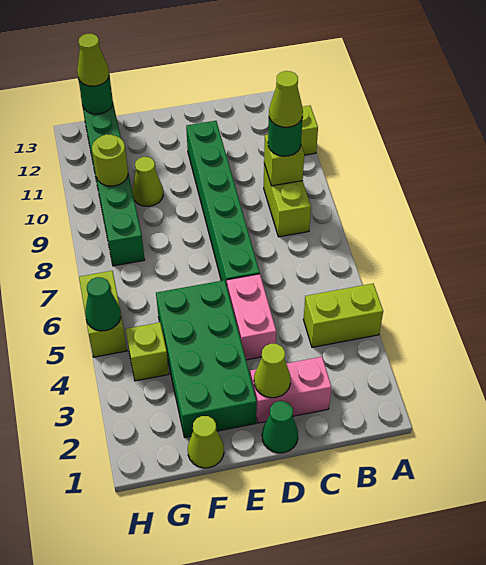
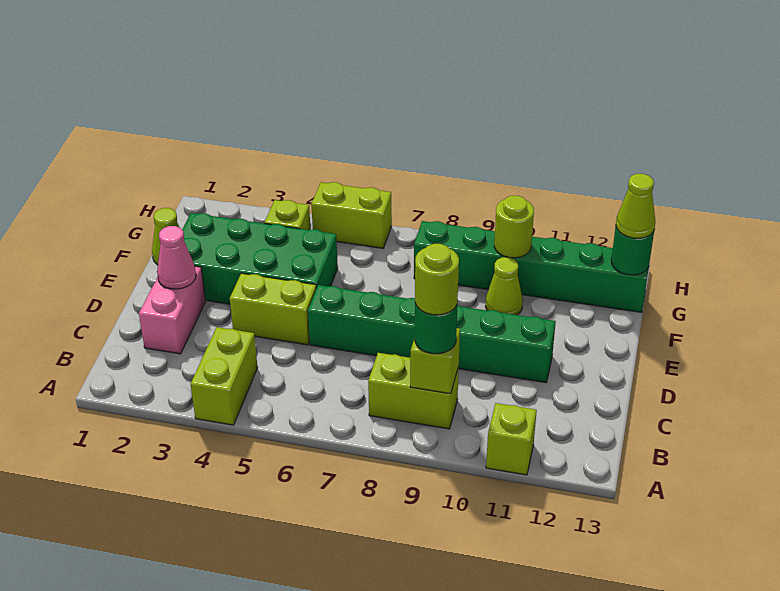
lime cone B9 level 4 -> lime round brick B9 level 4
green cone D1 level 1 -> none
lime cone D2 level 2 -> pink cone D2 level 2
pink brick D4:D5 level 1 -> lime brick D4:D5 level 1
green cone H5 level 2 -> none

